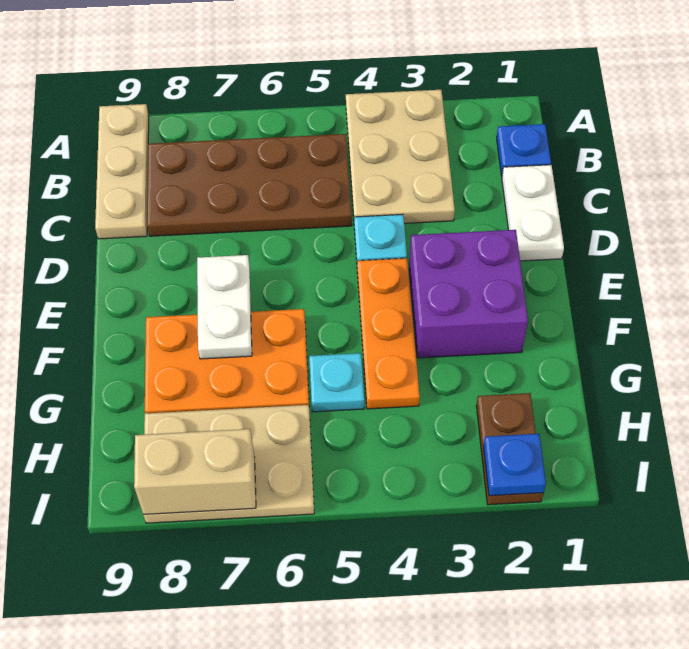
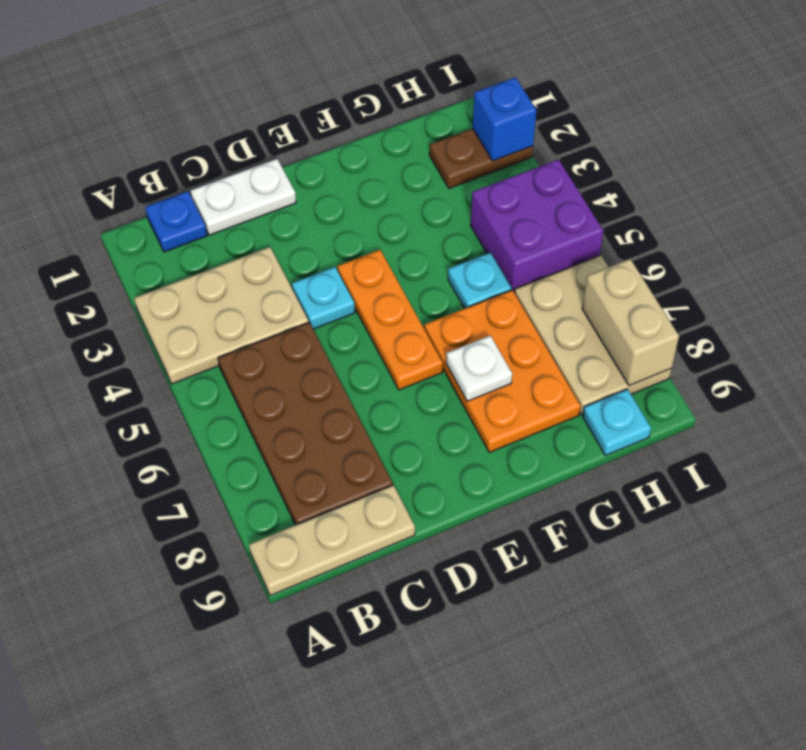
purple brick E2:F3 level 1 -> purple brick H4:I5 level 1
orange plate E4:G4 level 1 -> orange plate E4:E6 level 1
white plate E7:F7 level 2 -> white plate F7 level 2
none -> cyan plate H9 level 1
blue plate I2 level 2 -> blue brick I2 level 2

